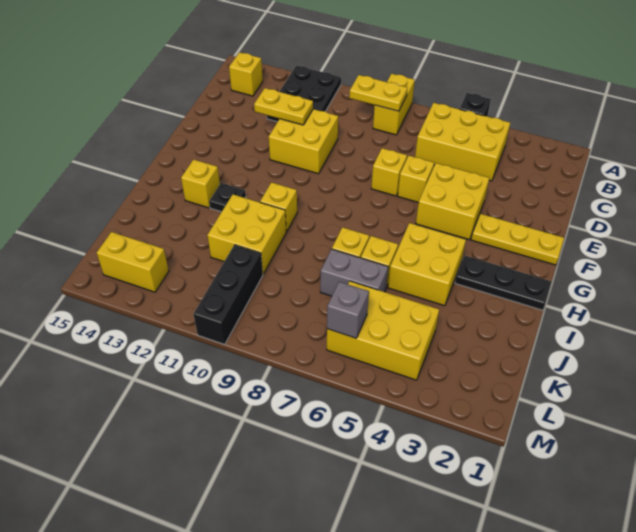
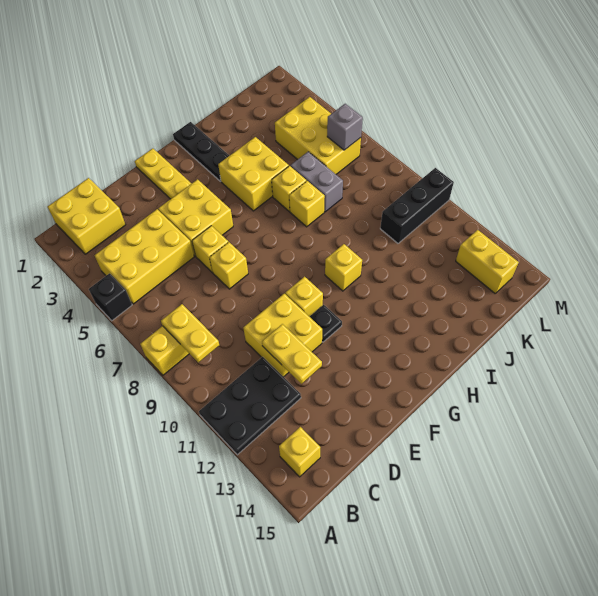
yellow brick B4:C6 level 1 -> yellow brick B4:D5 level 1
black plate H12 level 1 -> black plate F11 level 1
yellow brick H13 level 1 -> yellow brick F10 level 1
yellow brick I10:J11 level 1 -> yellow brick B1:C2 level 1

